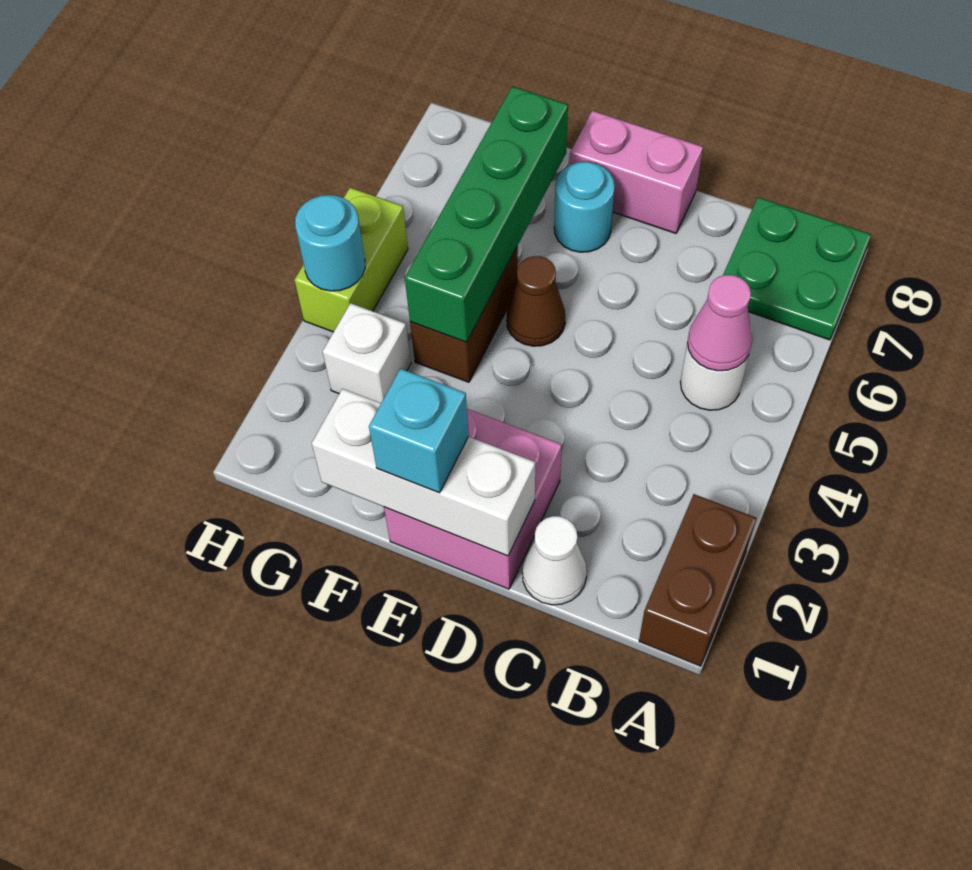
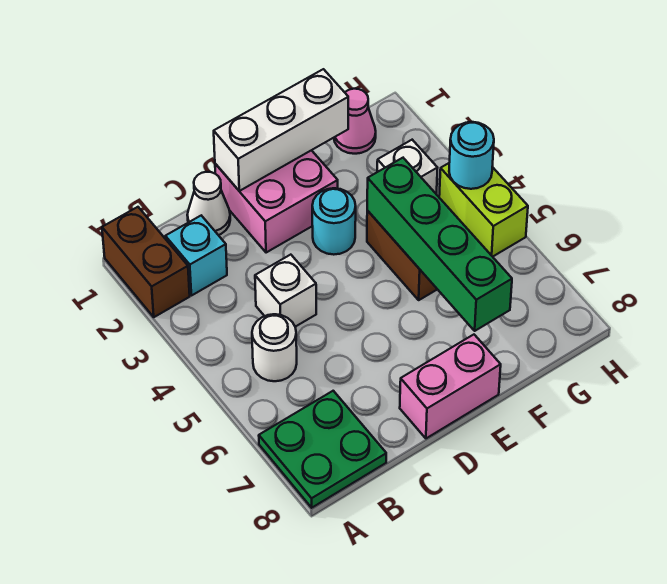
pink cone B5 level 2 -> pink cone G1 level 1
none -> white brick C4 level 1
cyan brick E1 level 3 -> cyan brick B2 level 1
brown cone E5 level 1 -> none
cyan round brick E7 level 1 -> cyan round brick E3 level 1

